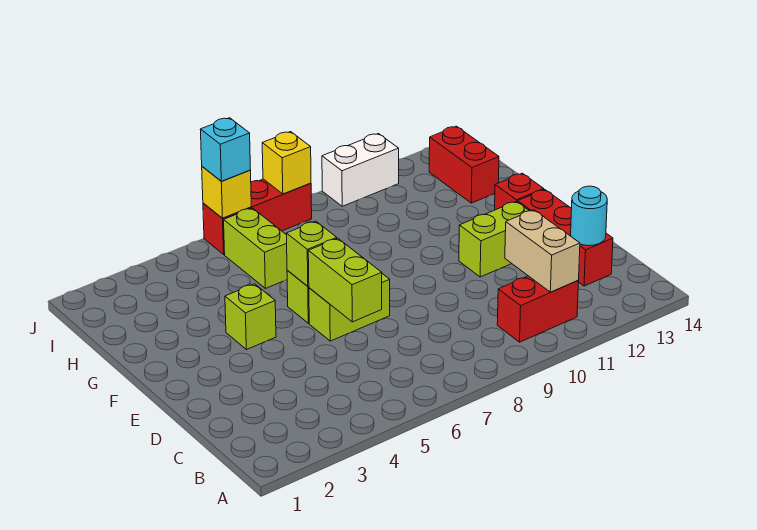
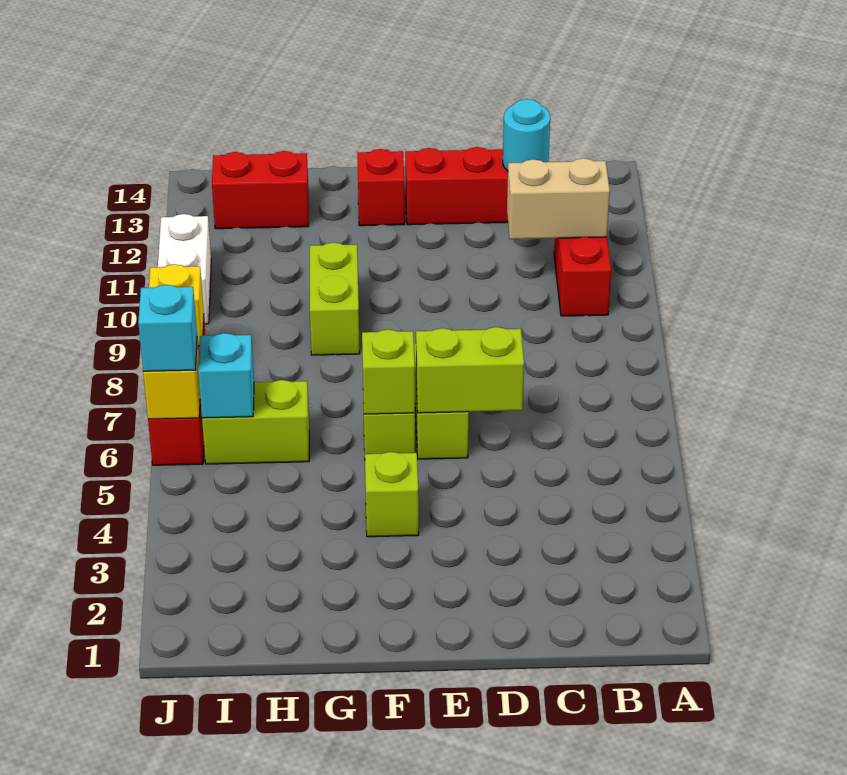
lime brick E11:E12 level 1 -> lime brick G9:G10 level 1
none -> cyan brick I6 level 2

